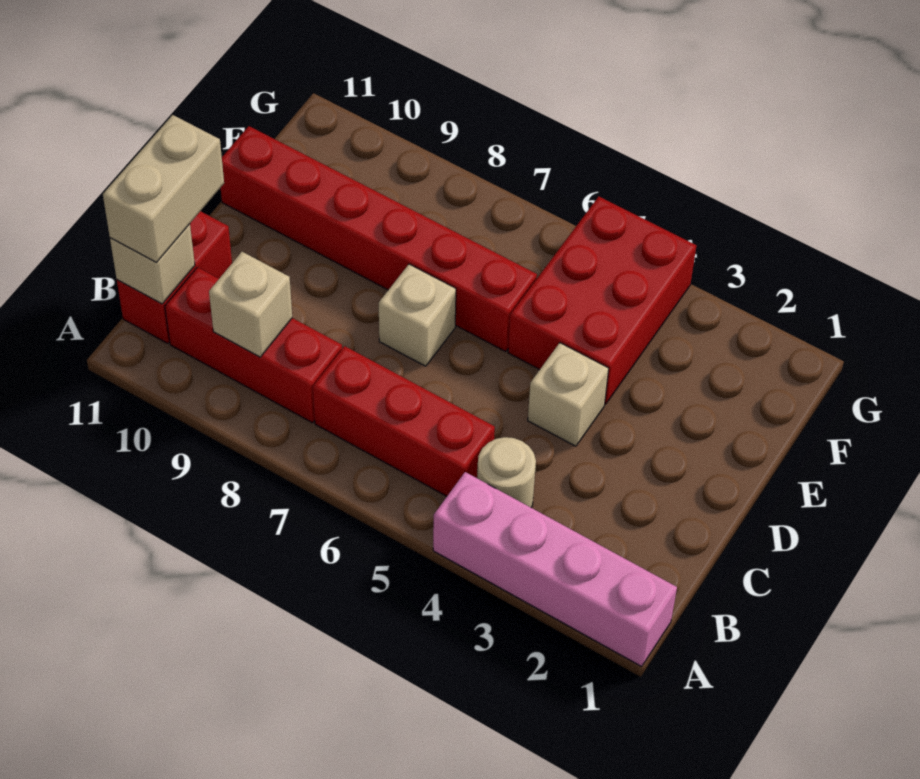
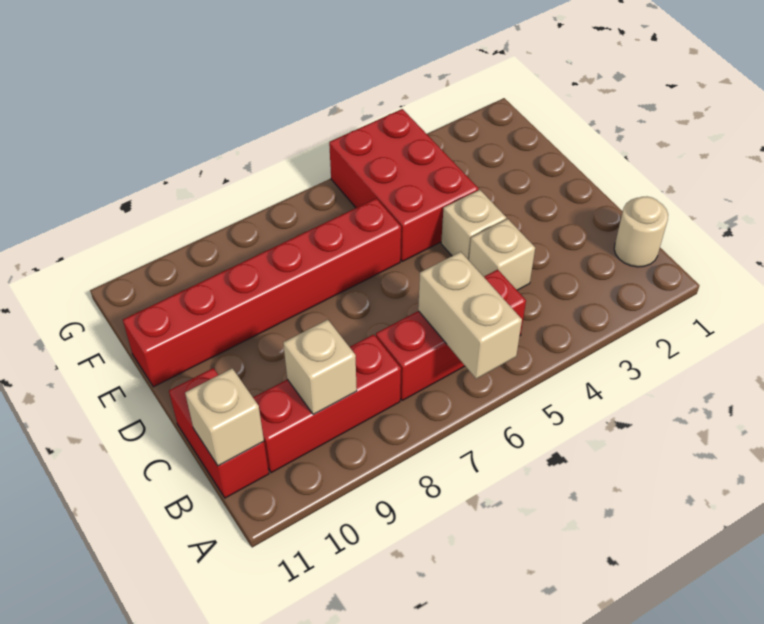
pink brick A1:A4 level 1 -> none
tan round brick B4 level 1 -> tan round brick B1 level 1
tan brick B11:C11 level 3 -> tan brick A6:B6 level 2
tan brick D7 level 1 -> tan brick C4 level 1

